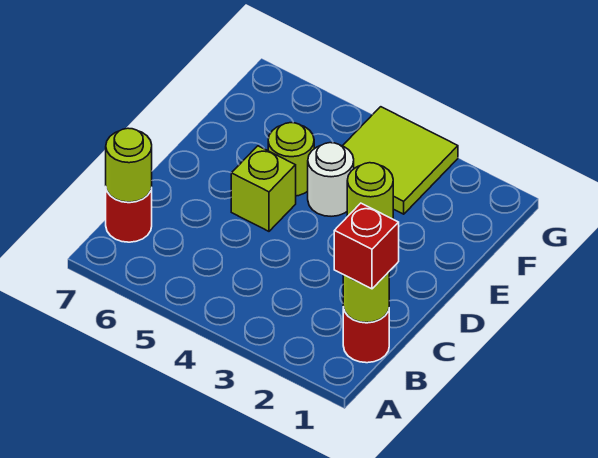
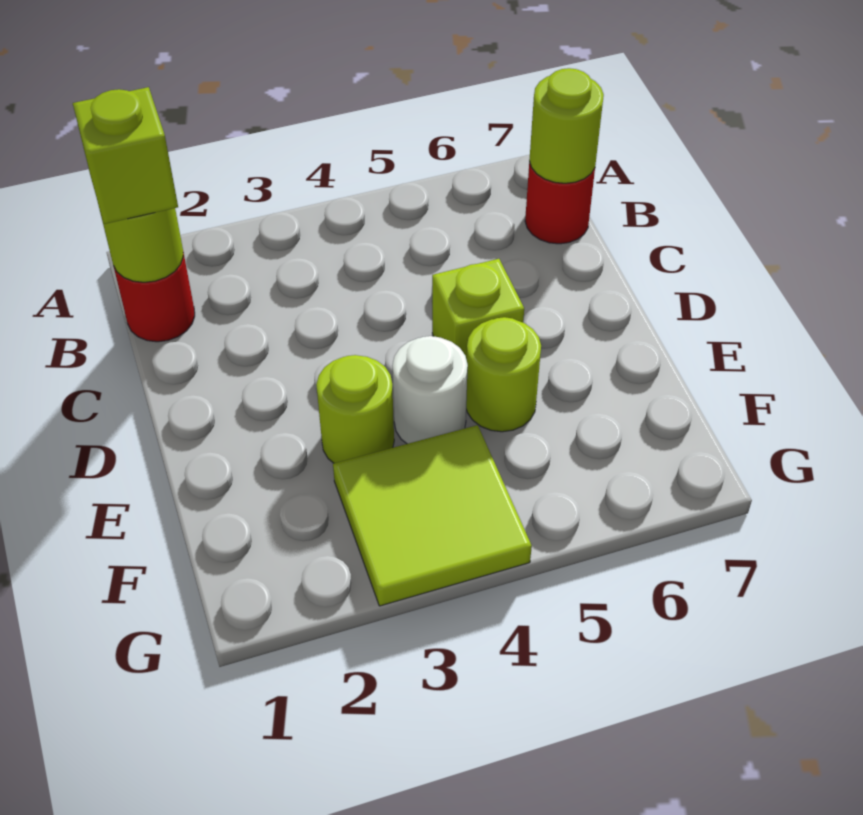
red brick B1 level 3 -> lime brick B1 level 3

